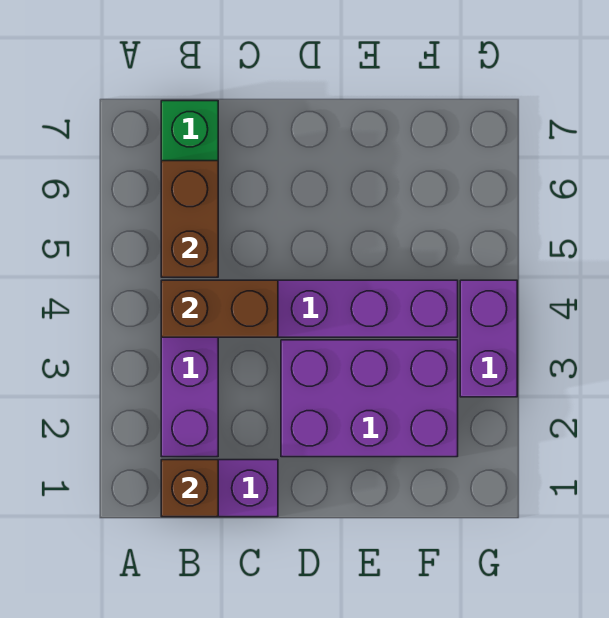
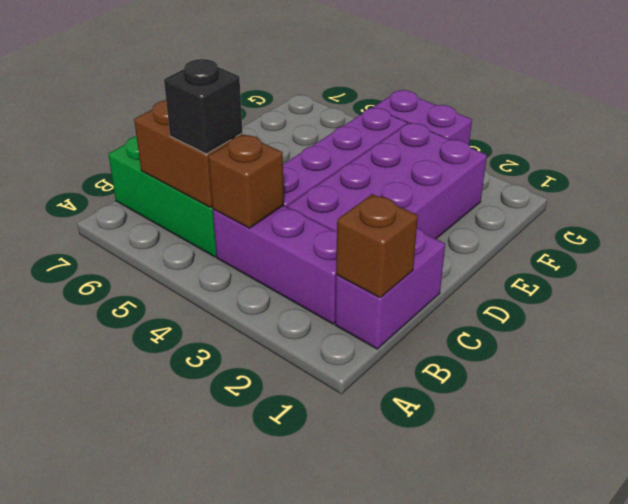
brown brick B4:C4 level 2 -> brown brick B4 level 2
none -> black brick B5 level 3
purple brick D2:F3 level 1 -> purple brick C2:F3 level 1

